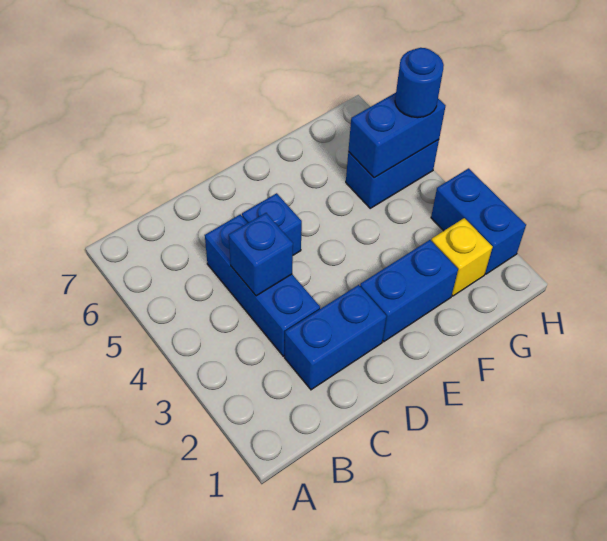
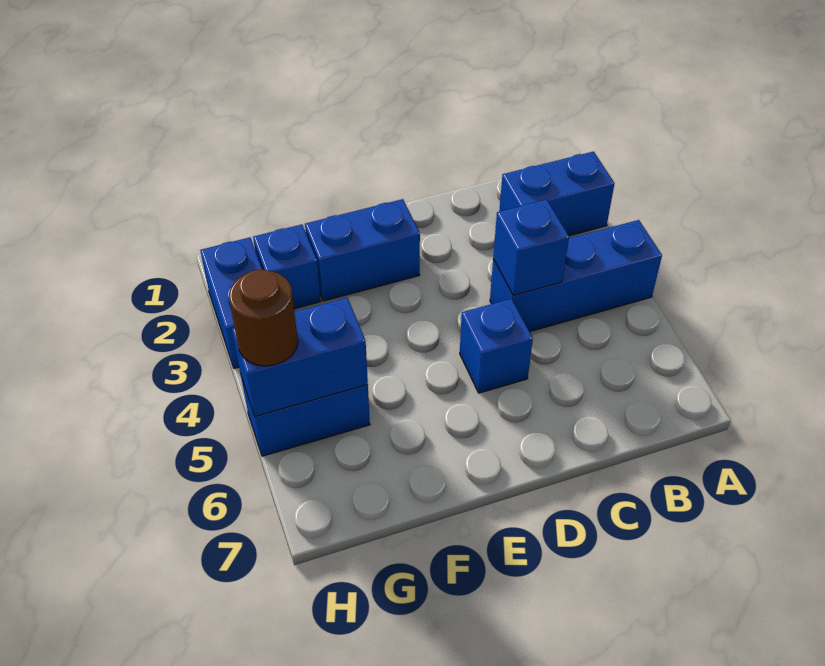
blue brick C2:D2 level 1 -> blue brick A2:B2 level 1
blue brick C3:C5 level 1 -> blue brick A4:C4 level 1
yellow brick G2 level 1 -> blue brick G2 level 1
blue round brick H5 level 3 -> brown round brick H5 level 3

